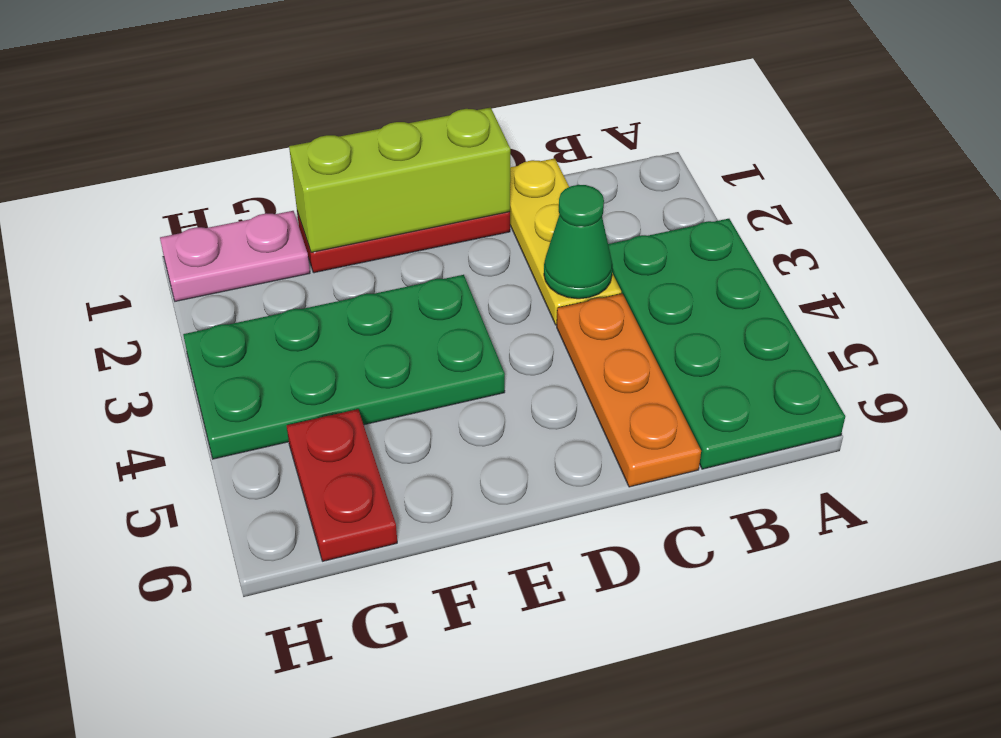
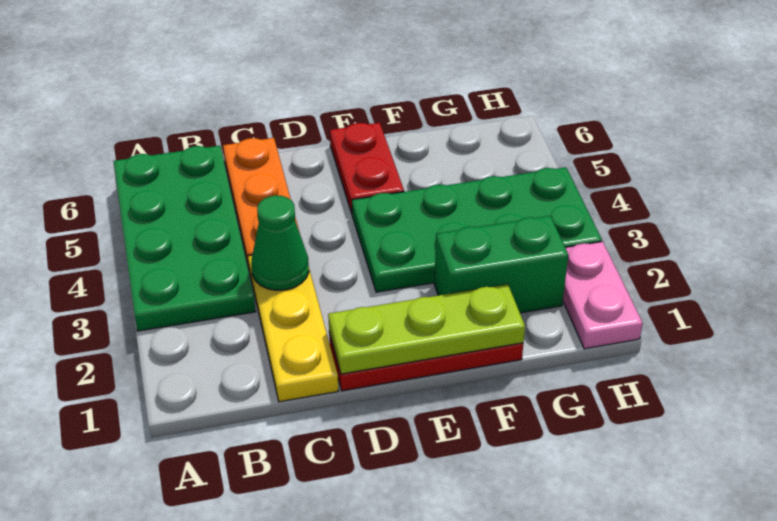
lime brick D1:F1 level 2 -> lime plate D1:F1 level 2
none -> green brick F2:G2 level 1
pink plate G1:H1 level 1 -> pink plate H1:H2 level 1
red plate G5:G6 level 1 -> red plate E5:E6 level 1

